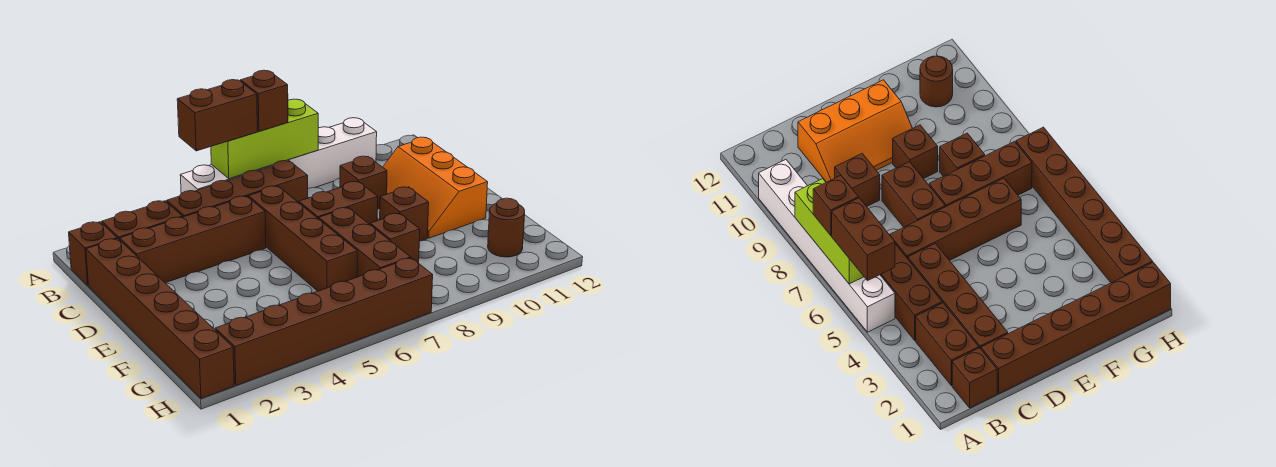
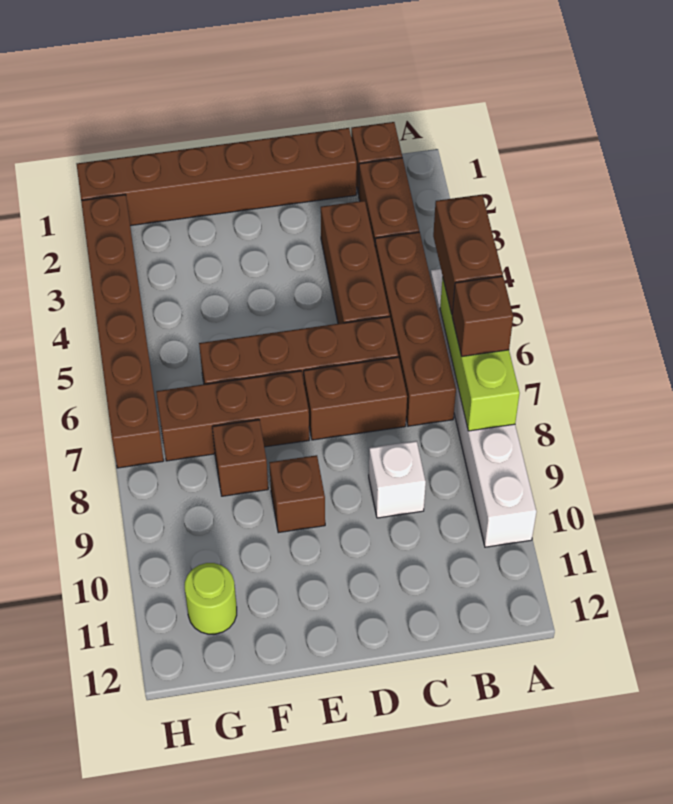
brown brick C2:C5 level 1 -> brown brick C3:C5 level 1
brown brick C9 level 1 -> white brick C9 level 1
orange slope C10:E11 level 1 top 11 -> none
brown brick D7:D8 level 1 -> brown brick C7:D7 level 1
brown round brick G11 level 1 -> lime round brick G11 level 1

